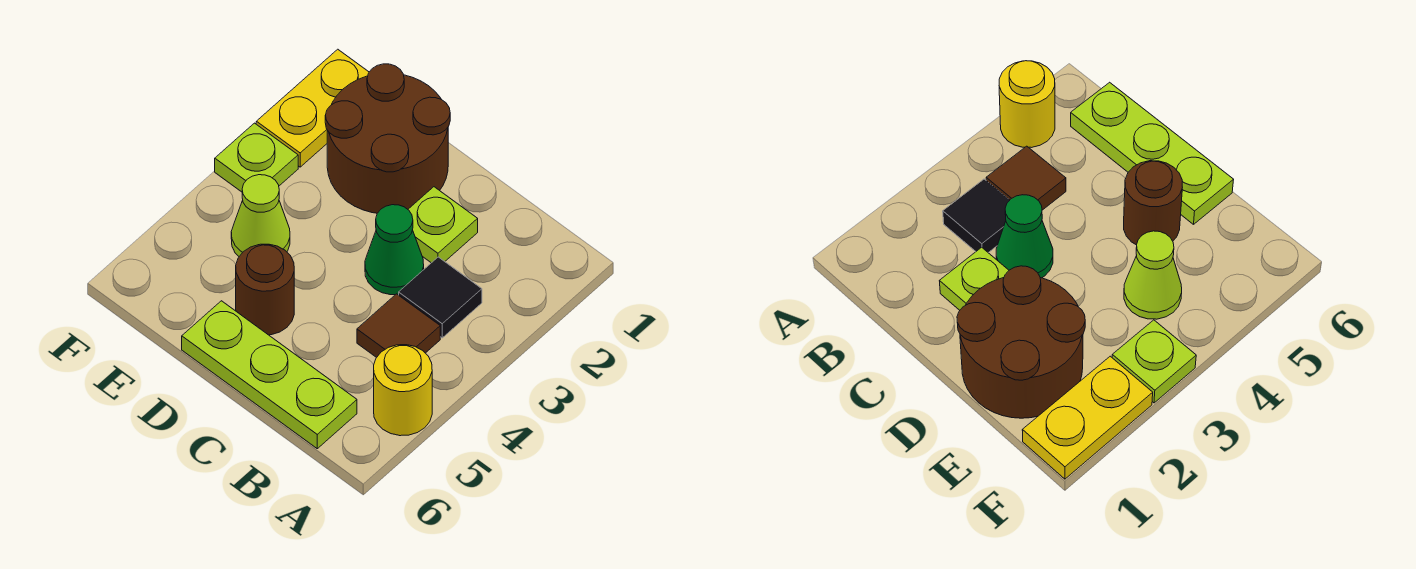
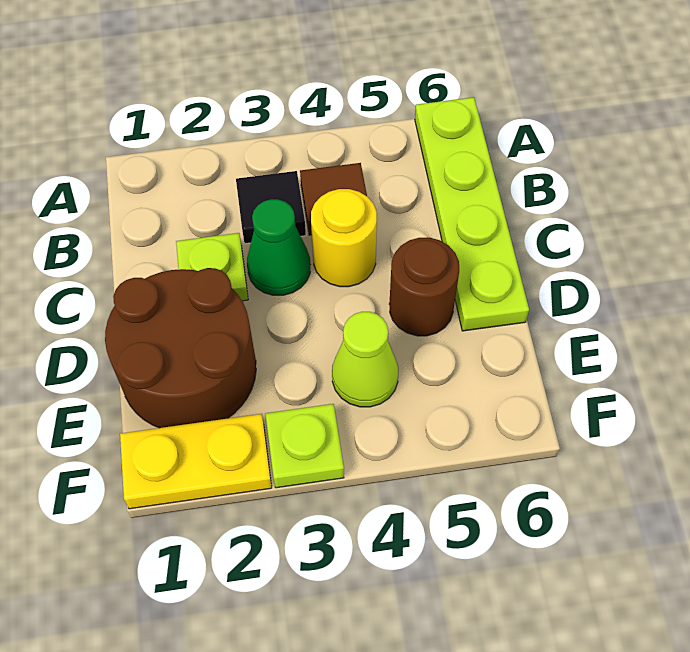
yellow round brick A5 level 1 -> yellow round brick C4 level 1
lime plate B6:D6 level 1 -> lime plate A6:D6 level 1

